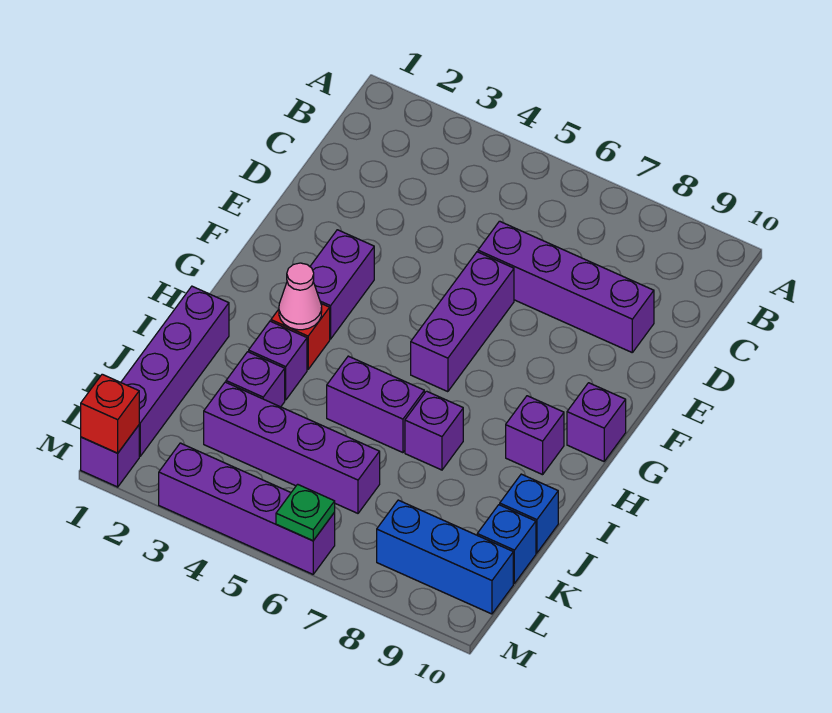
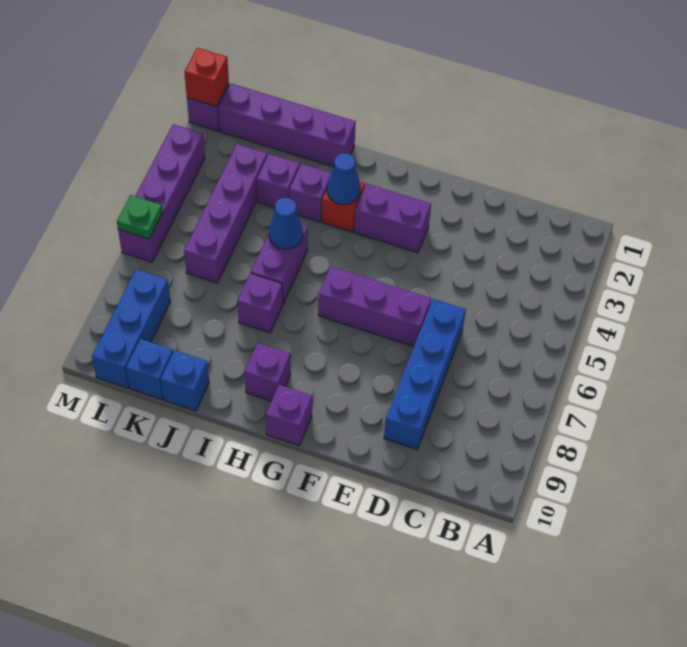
purple brick D6:D9 level 1 -> blue brick D6:D9 level 1
pink cone H3 level 2 -> blue cone H3 level 2
none -> blue cone I5 level 2

